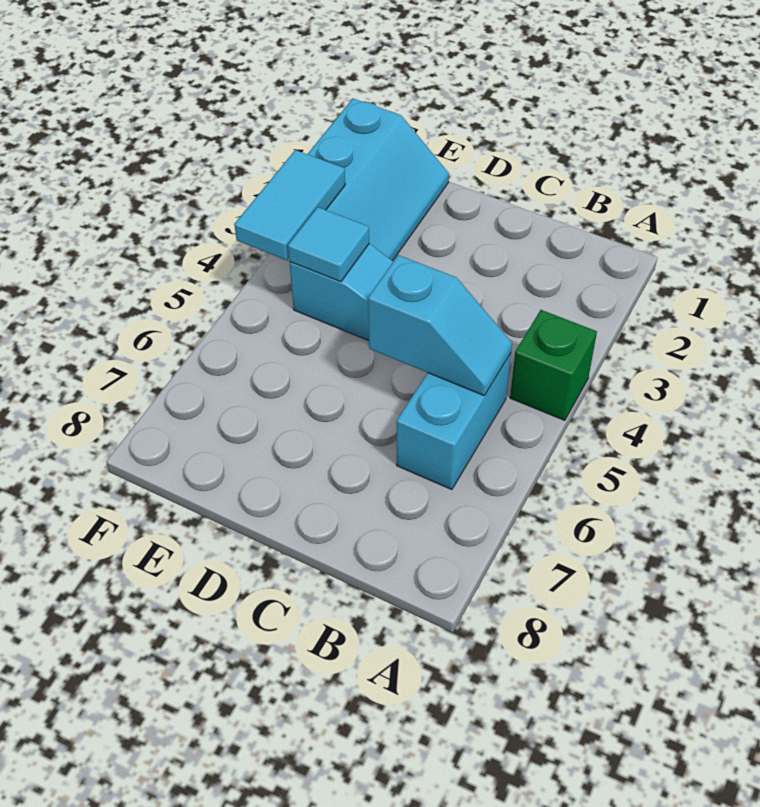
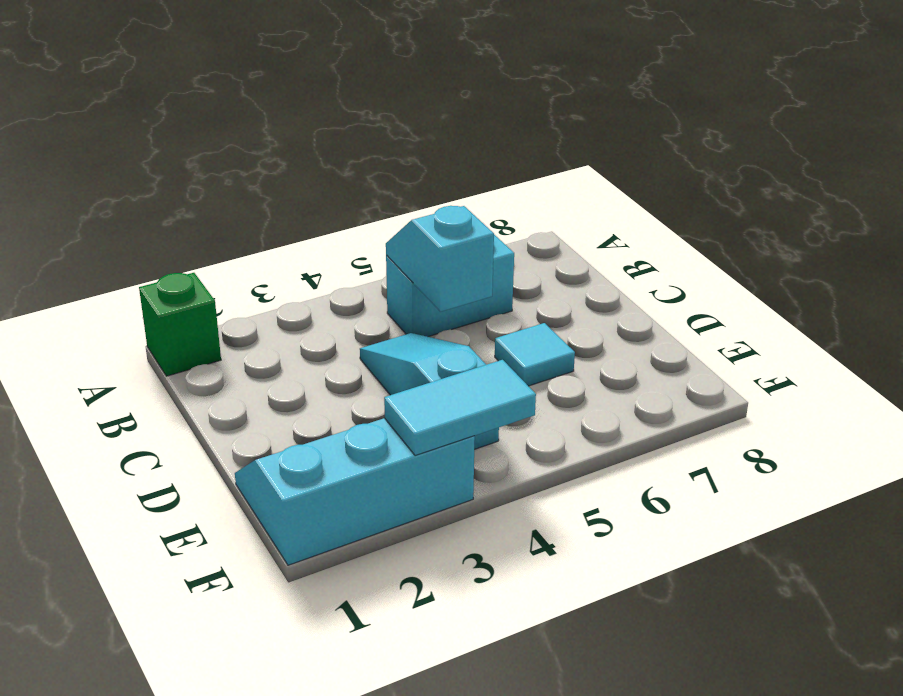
green brick A4 level 1 -> green brick A1 level 1
cyan tile E4 level 2 -> cyan tile D6 level 1

